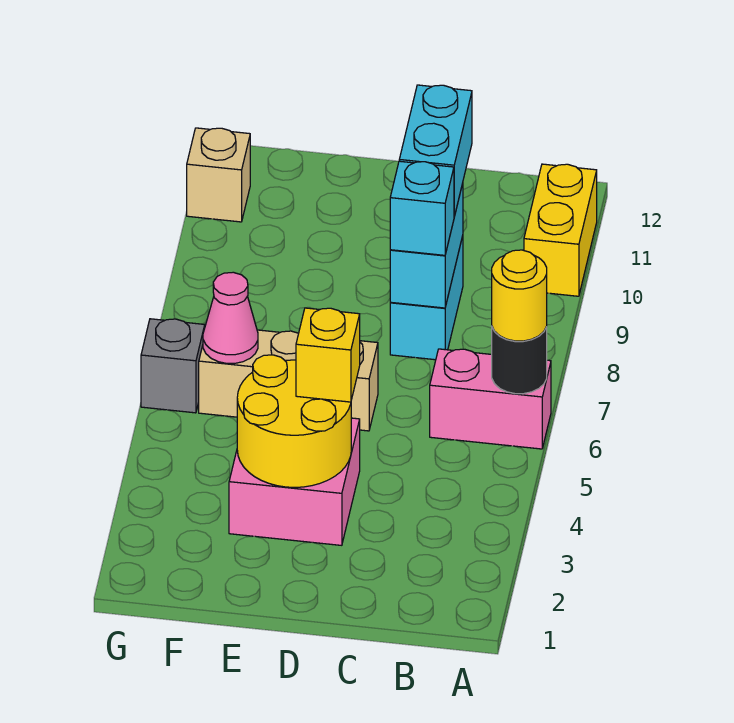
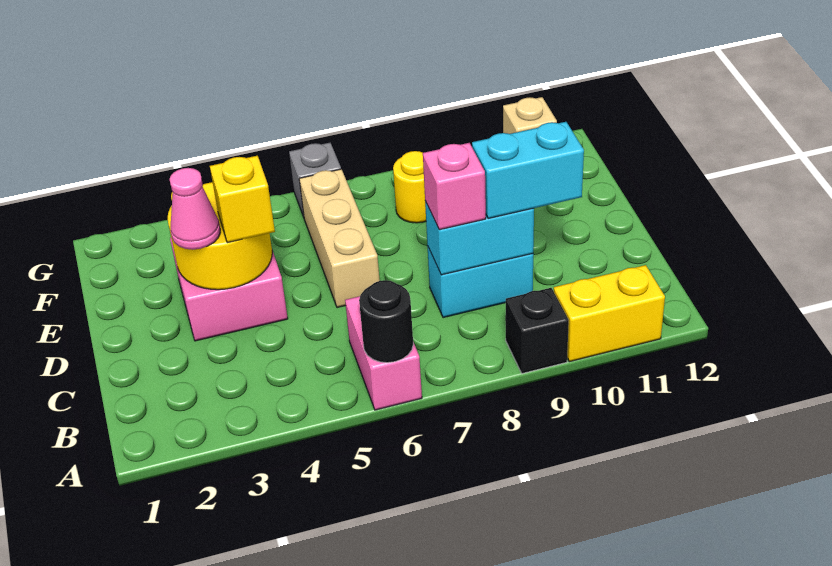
yellow round brick A6 level 3 -> yellow round brick F8 level 1
none -> black brick A9 level 1
cyan brick C8 level 3 -> pink brick C8 level 3
pink cone F6 level 2 -> pink cone D3 level 3

